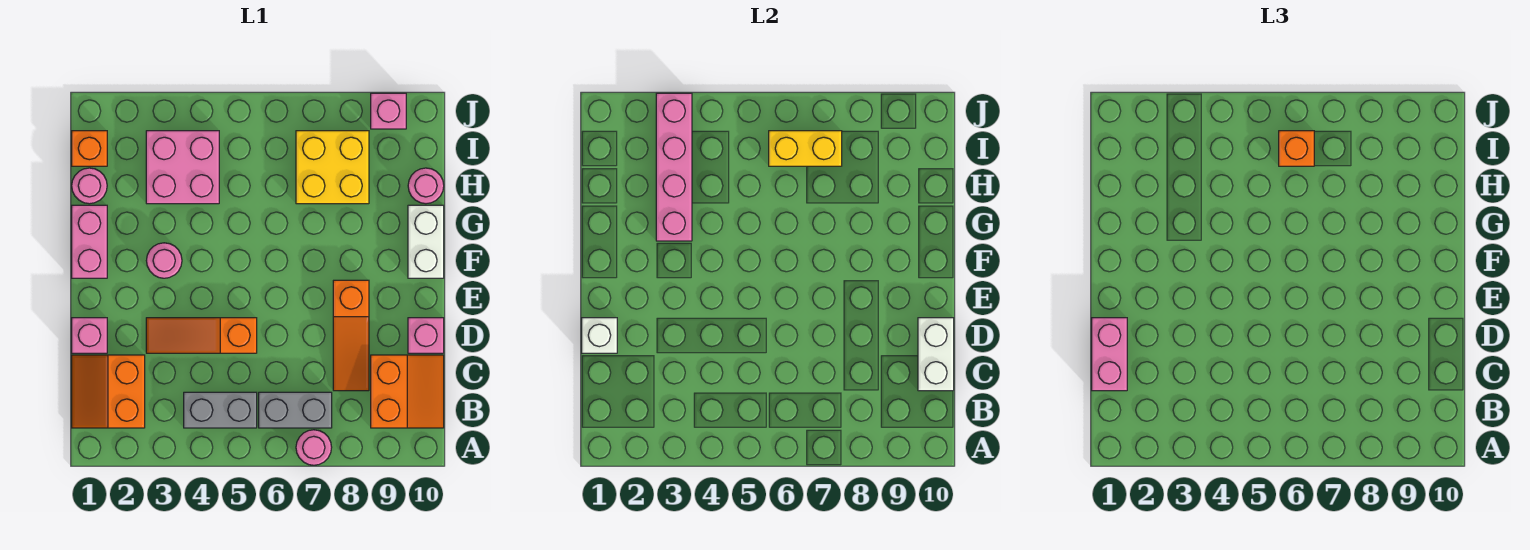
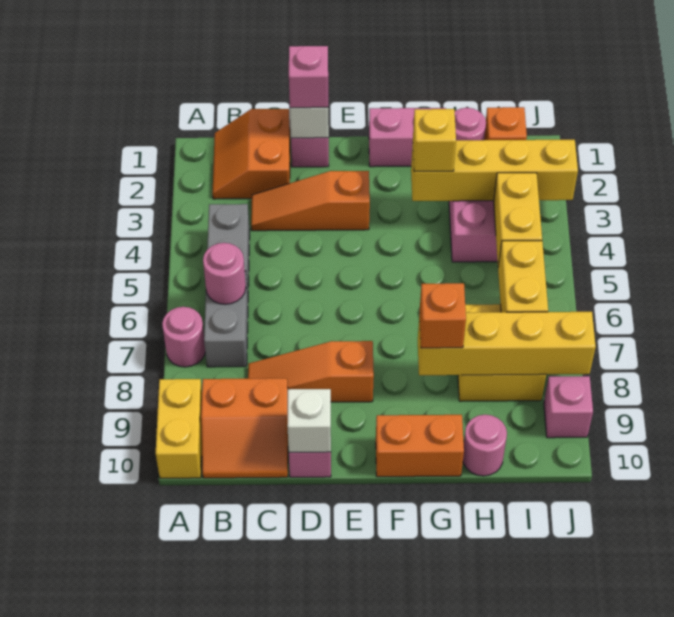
none -> yellow brick A9:A10 level 1
orange slope B1:C2 level 1 top 2 -> orange slope B1:C2 level 1 top C
pink brick C1:D1 level 3 -> pink brick D1 level 3
white brick C10:D10 level 2 -> white brick D10 level 2
orange slope D3:D5 level 1 top 5 -> orange slope C3:E3 level 1 top E
pink round brick F3 level 1 -> pink round brick B6 level 2
white brick F10:G10 level 1 -> orange brick F10:G10 level 1
pink brick G3:J3 level 2 -> yellow brick G3:J3 level 2
none -> yellow brick G3 level 3
none -> yellow brick G8:J8 level 2
none -> yellow brick I4:I5 level 2
orange brick I6 level 3 -> orange brick G8 level 3

